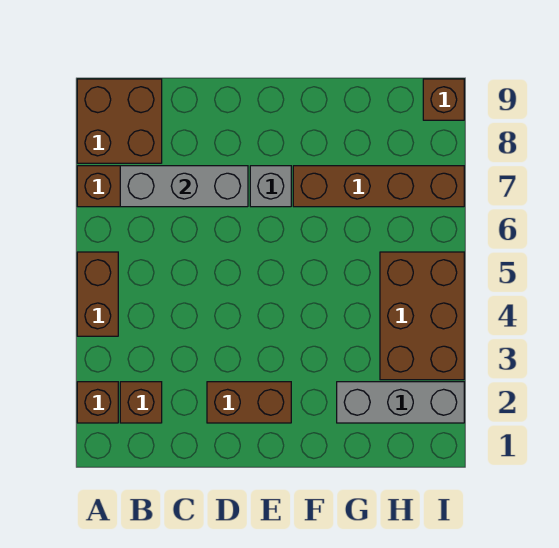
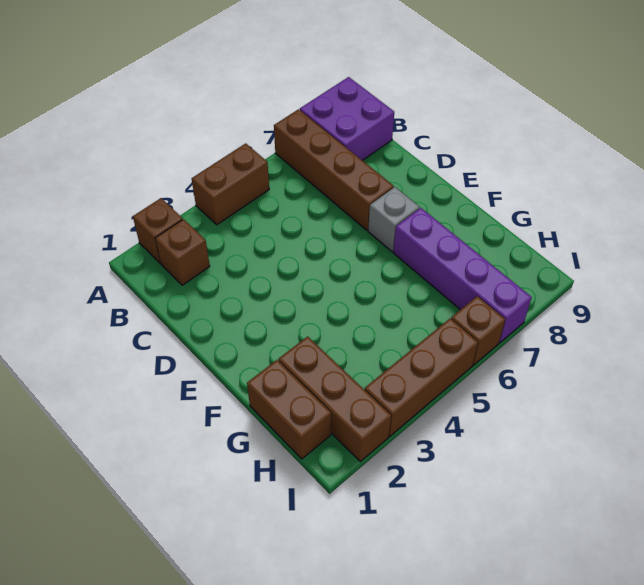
brown brick A8:B9 level 1 -> purple brick A8:B9 level 1
grey brick B7:D7 level 2 -> none
brown brick D2:E2 level 1 -> brown brick G1:H1 level 1
brown brick F7:I7 level 1 -> purple brick F7:I7 level 1
grey brick G2:I2 level 1 -> brown brick G2:I2 level 1
brown brick H3:I5 level 1 -> brown brick I3:I5 level 1
brown brick I9 level 1 -> brown brick I6 level 1

